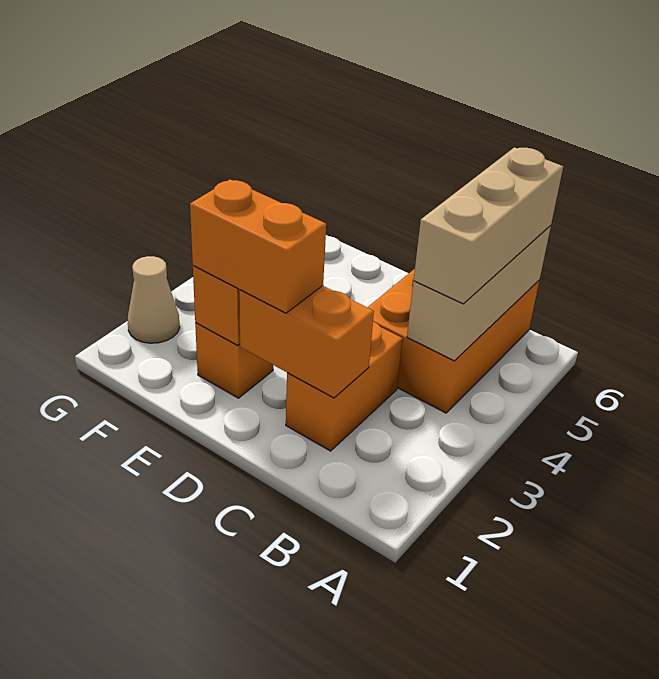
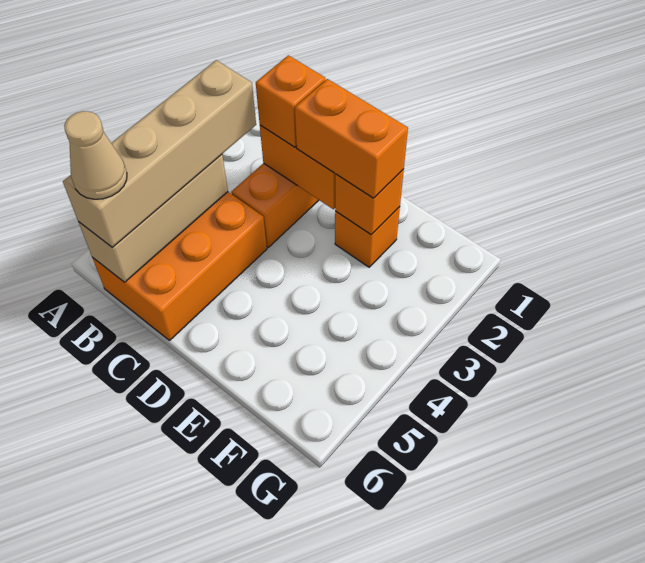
tan brick B4:B6 level 3 -> tan brick B3:B6 level 3
none -> orange brick C2 level 3
tan cone G2 level 1 -> tan cone B6 level 4

